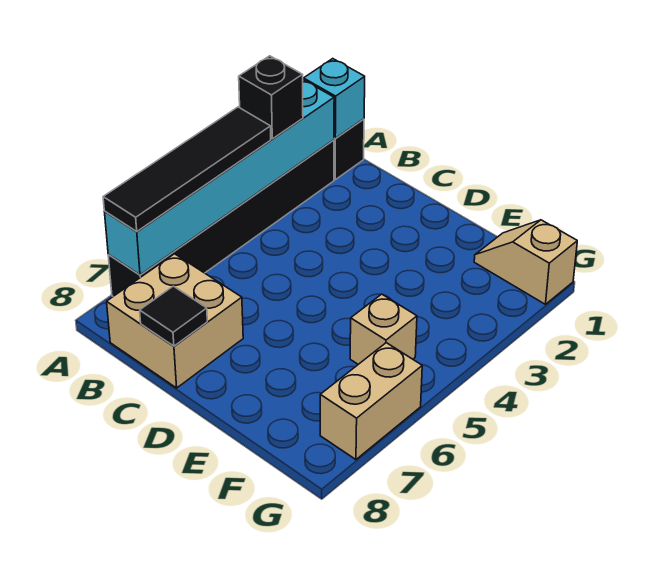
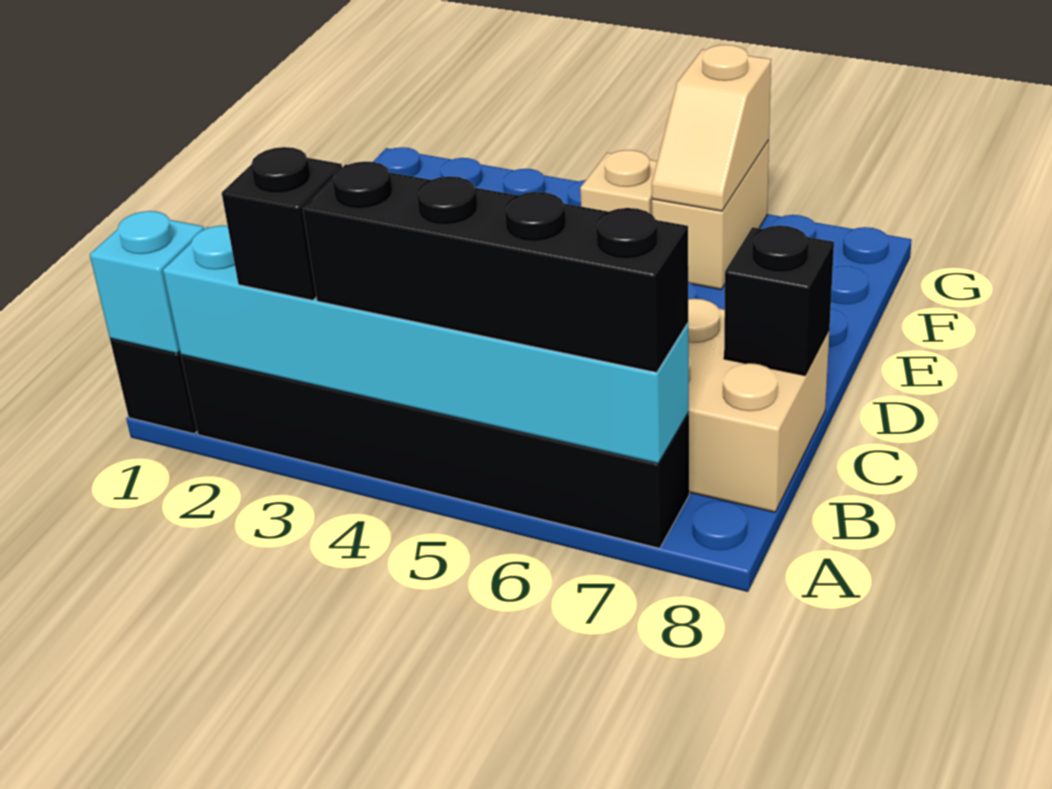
black tile A4:A7 level 3 -> black brick A4:A7 level 3
black tile C8 level 2 -> black brick C8 level 2
tan slope F1:G1 level 1 top G -> tan slope F6:G6 level 2 top G
tan brick G6:G7 level 1 -> tan brick F6:G6 level 1

